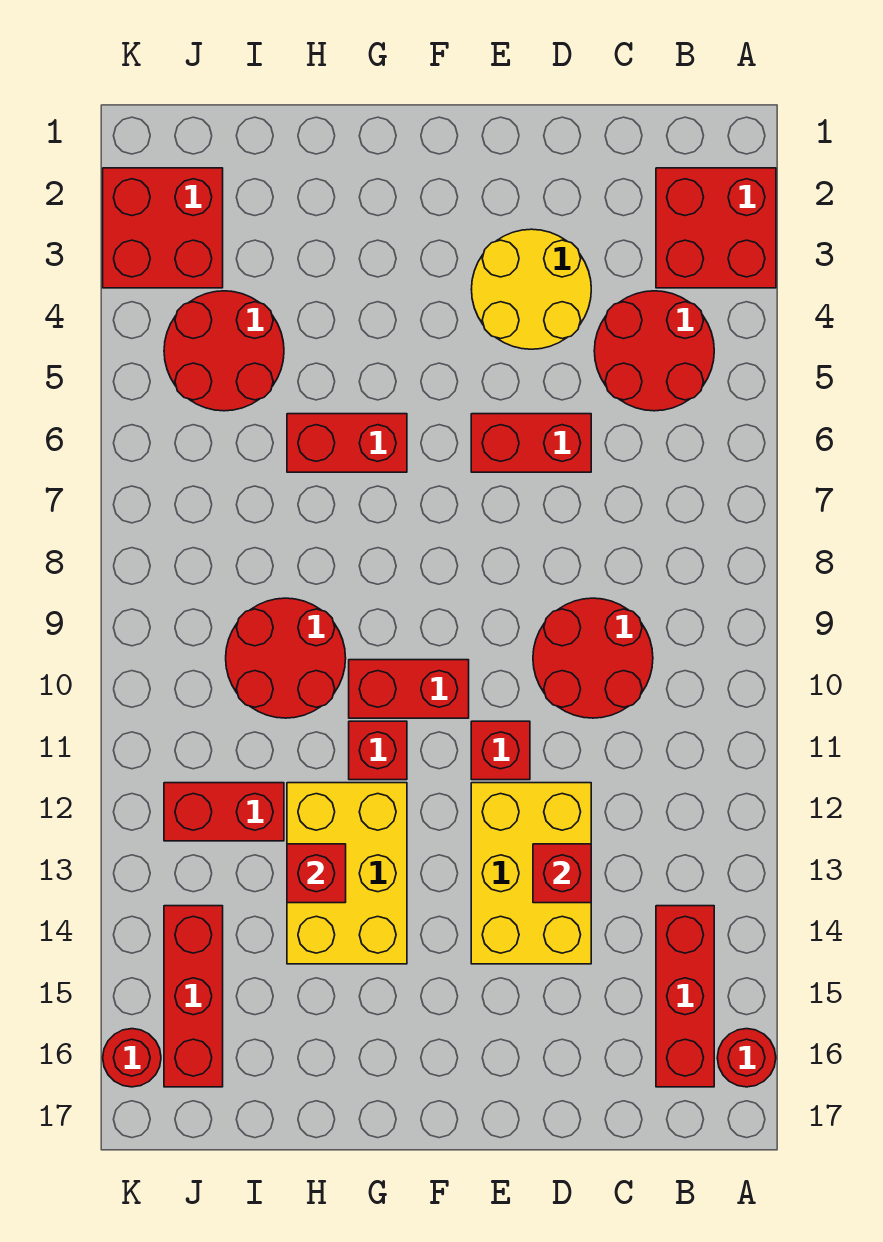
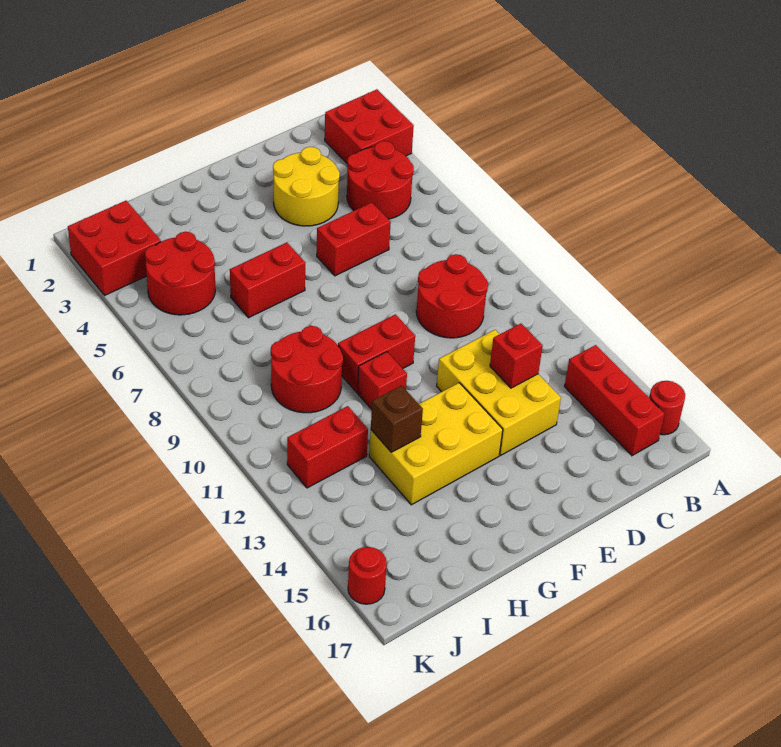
red brick E11 level 1 -> none
yellow brick G12:H14 level 1 -> yellow brick F13:H14 level 1
red brick H13 level 2 -> brown brick H13 level 2
red brick J14:J16 level 1 -> none

